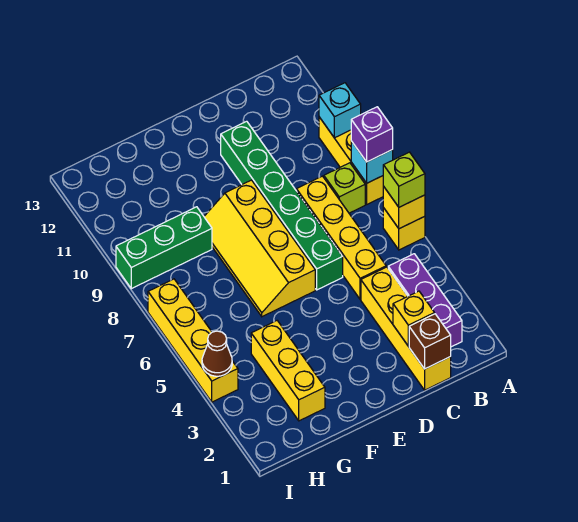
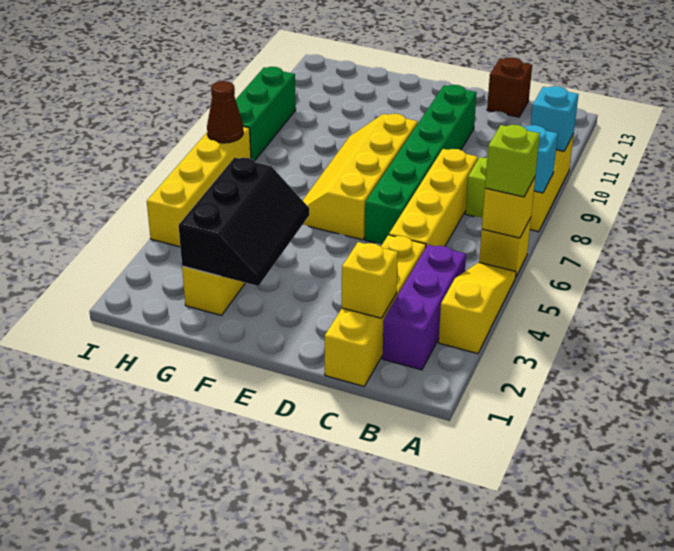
none -> yellow slope A3:A5 level 1 top 3
purple brick A8 level 3 -> none
brown brick C1 level 2 -> brown brick C13 level 1
none -> black slope F2:G4 level 2 top G
green brick G9:I9 level 1 -> green brick I8:I10 level 1
brown cone I4 level 2 -> brown cone I7 level 2

